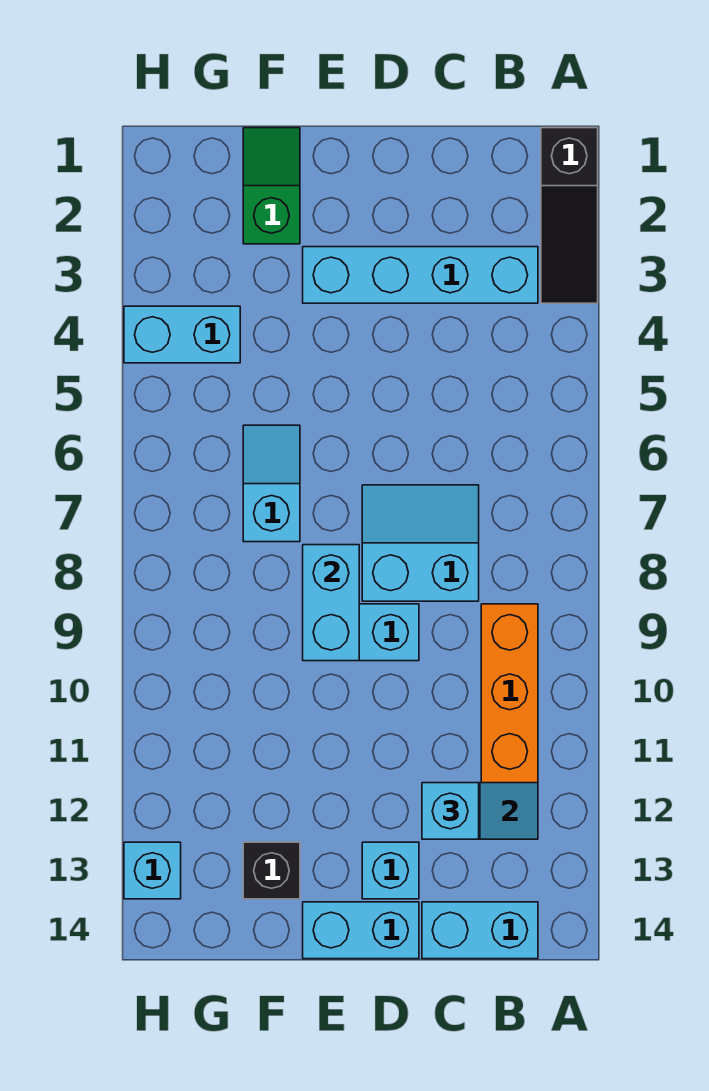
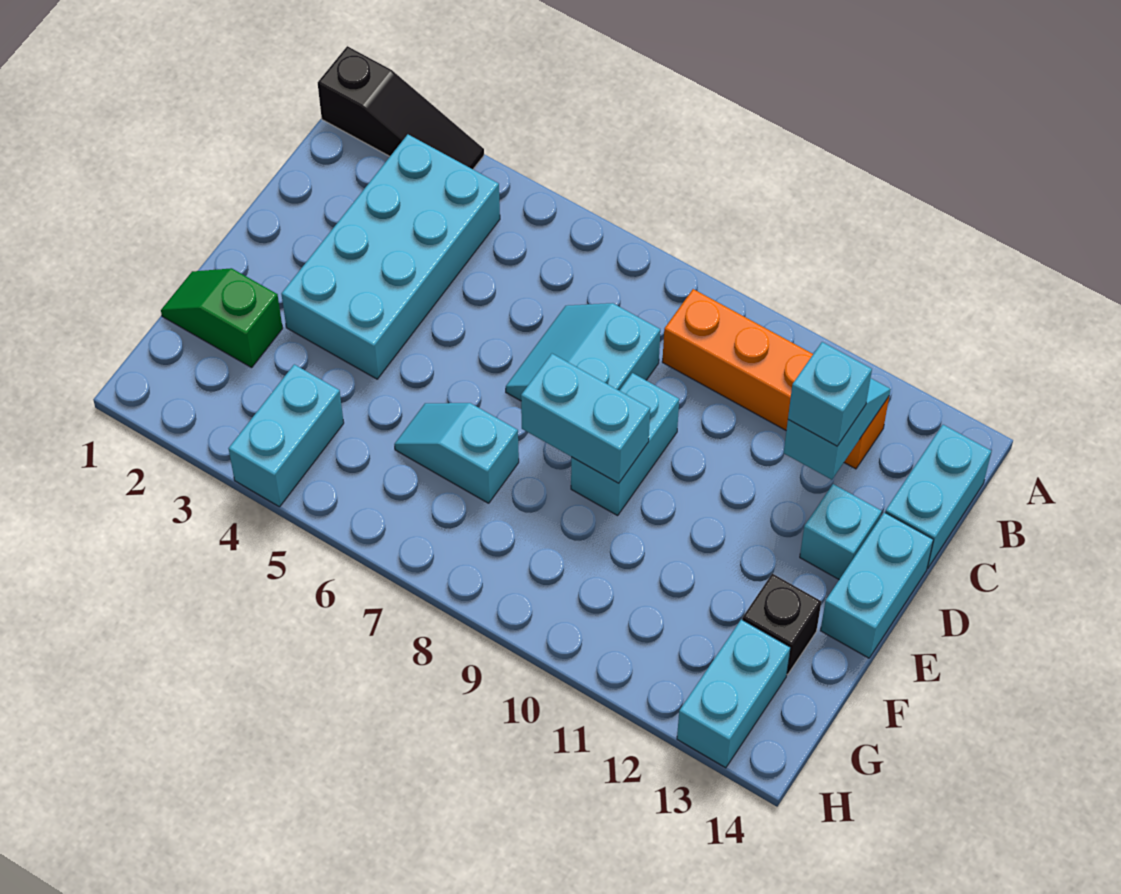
cyan brick B3:E3 level 1 -> cyan brick B3:E4 level 1
cyan brick H13 level 1 -> cyan brick G13:H13 level 1

